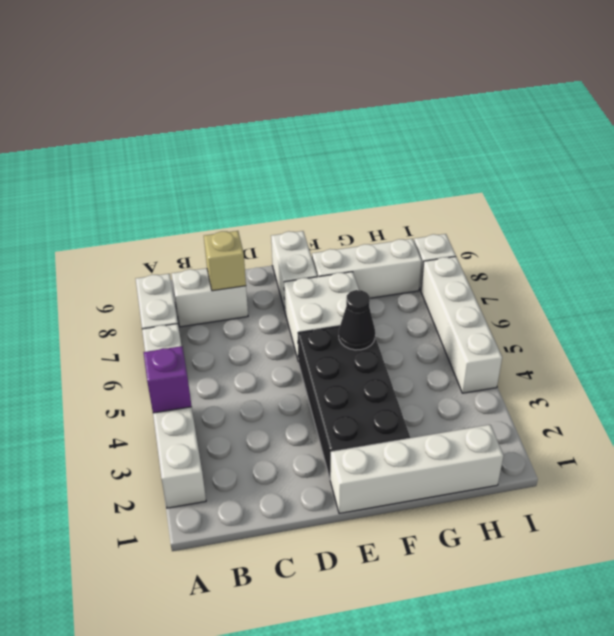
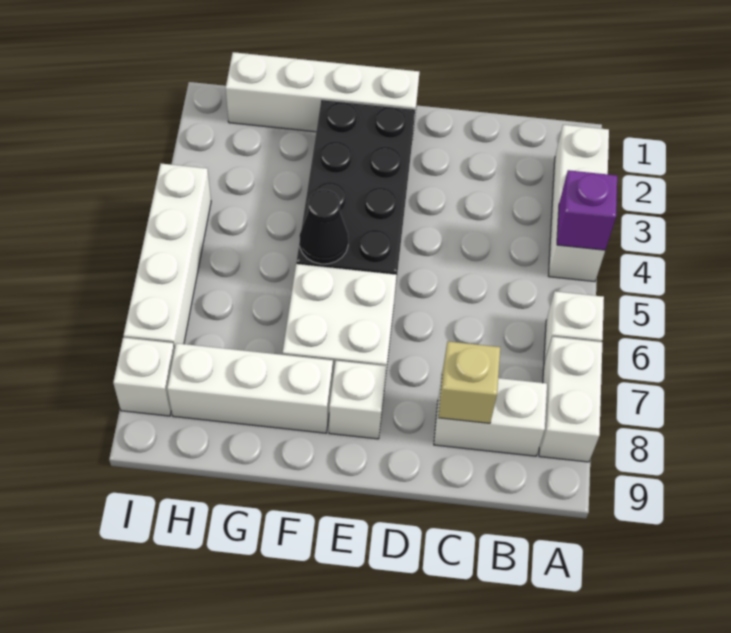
white brick E8:E9 level 1 -> white brick E8 level 1

